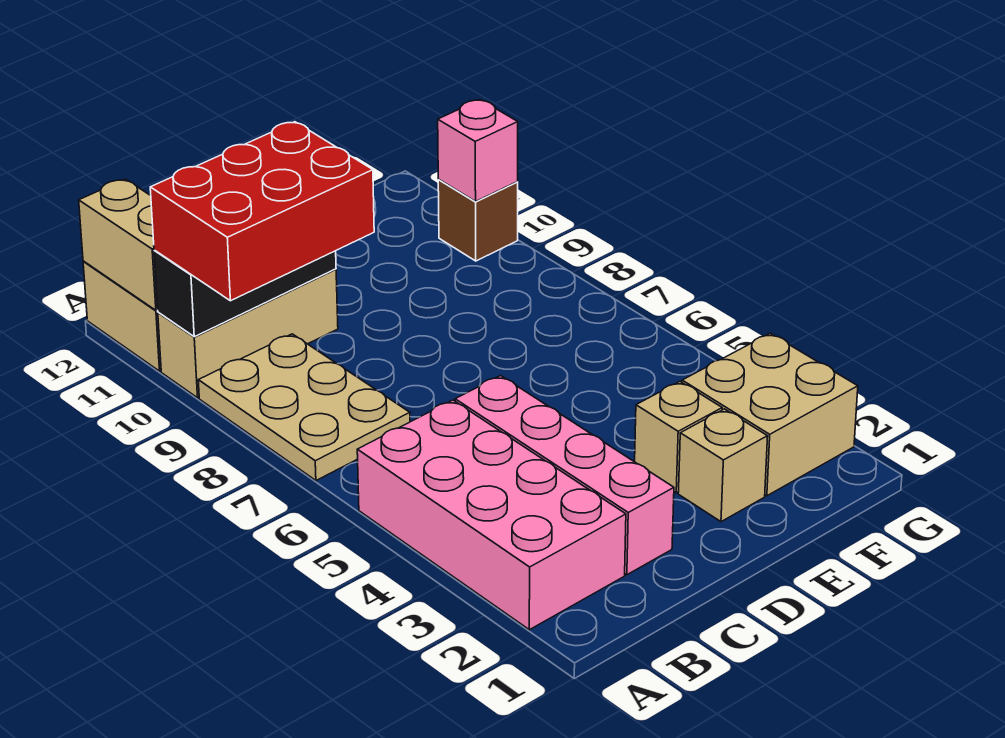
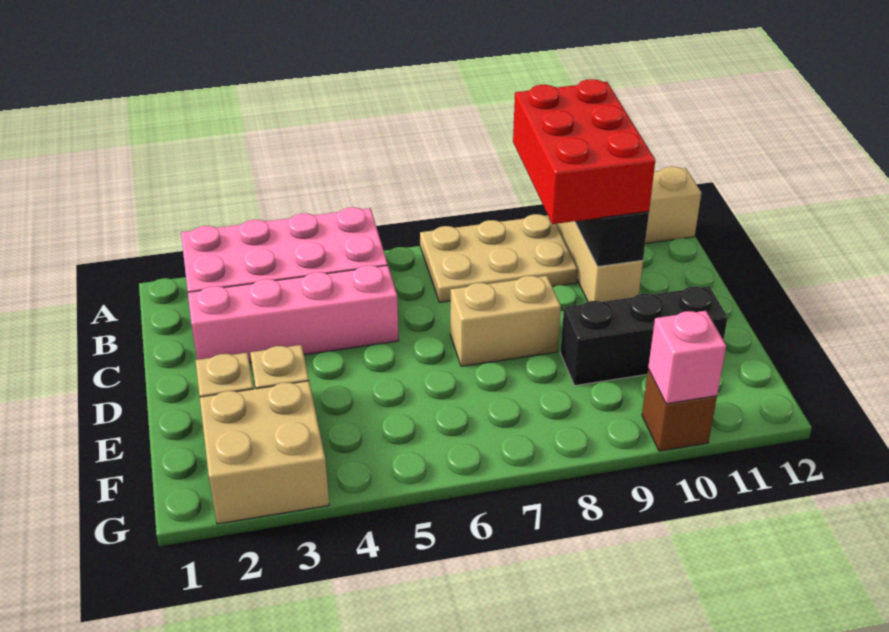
tan brick A11:A12 level 2 -> tan brick D7:D8 level 1
none -> black brick E9:E11 level 1

